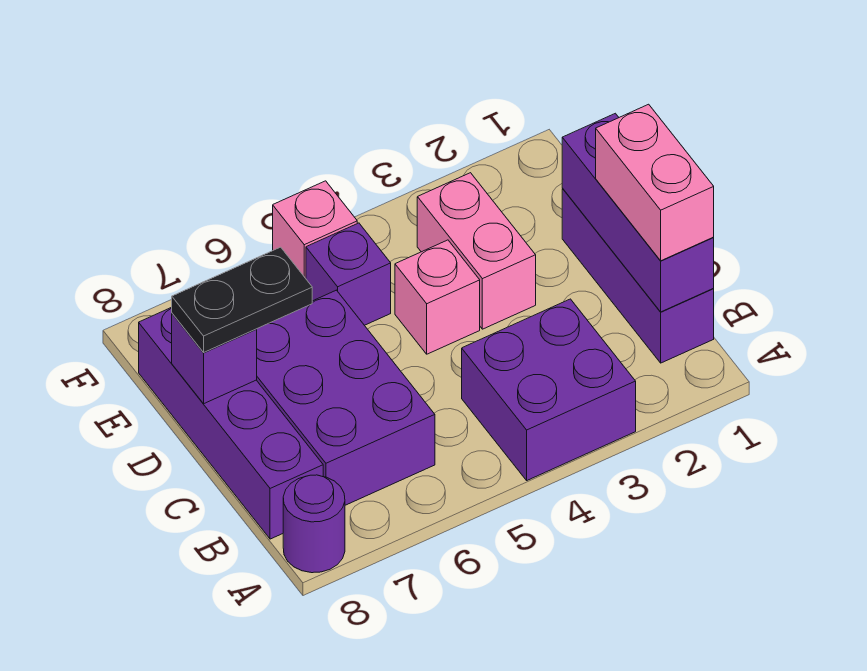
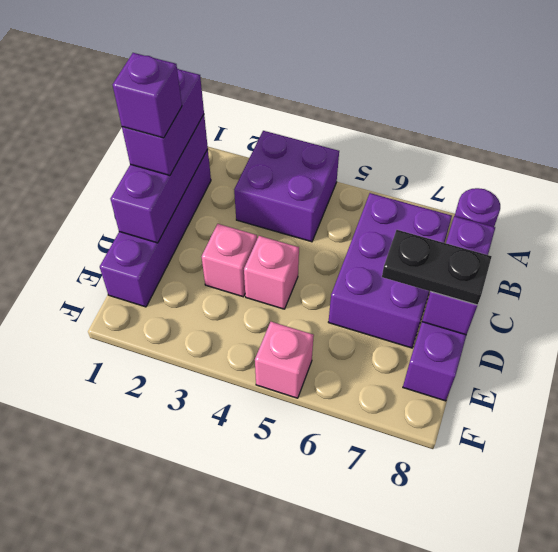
purple brick B1:D1 level 1 -> purple brick B1:E1 level 1
pink brick B1:C1 level 3 -> purple brick B1:C1 level 3
pink brick D3:E3 level 1 -> pink brick D3 level 1
purple brick E5 level 1 -> purple brick C1 level 4

